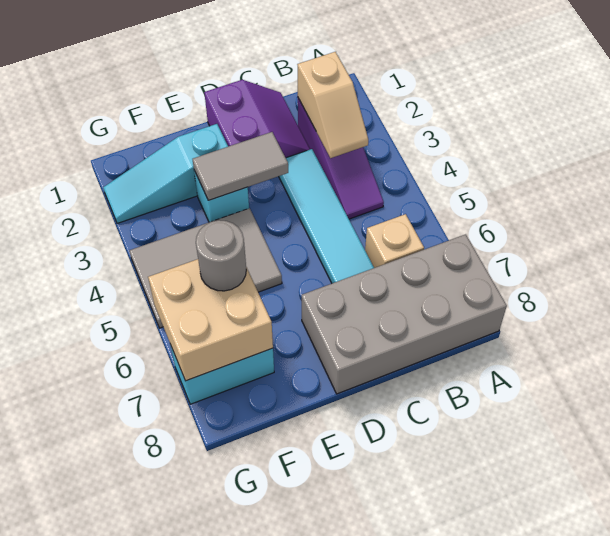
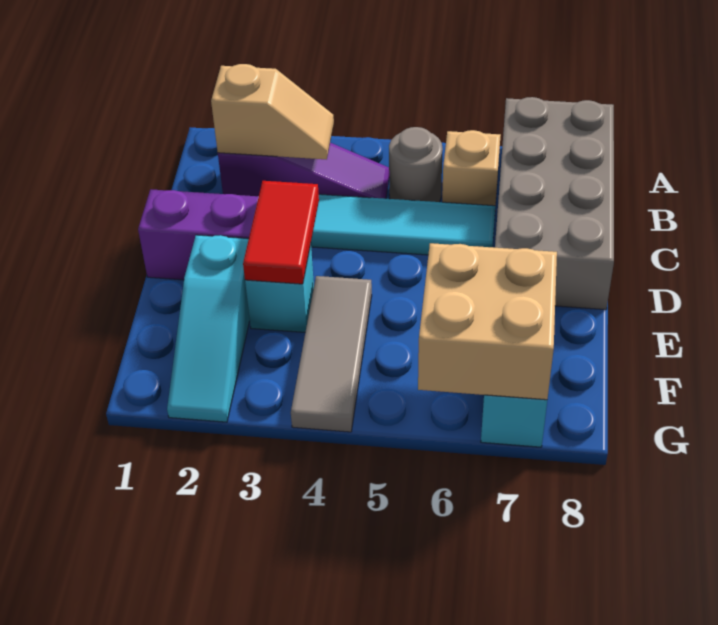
grey tile D3:E3 level 2 -> red tile D3:E3 level 2
grey tile E4:G5 level 1 -> grey tile E4:G4 level 1
grey round brick F6 level 3 -> grey round brick B5 level 1

